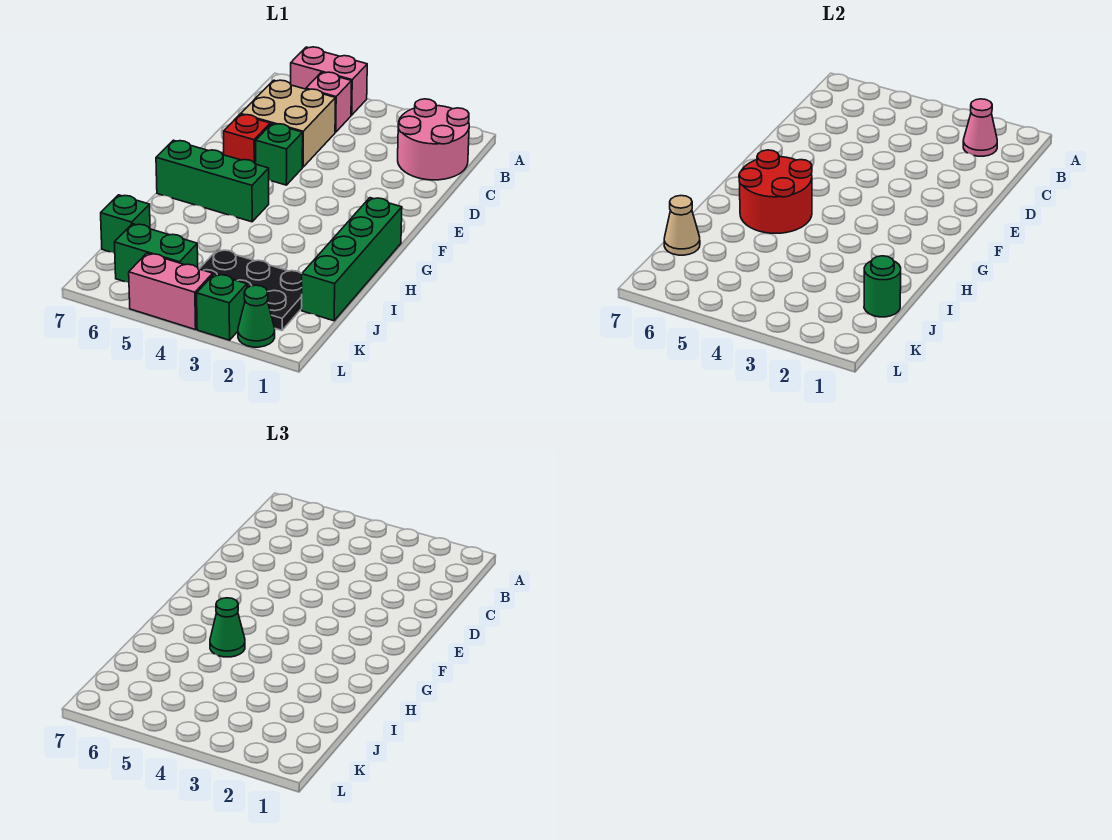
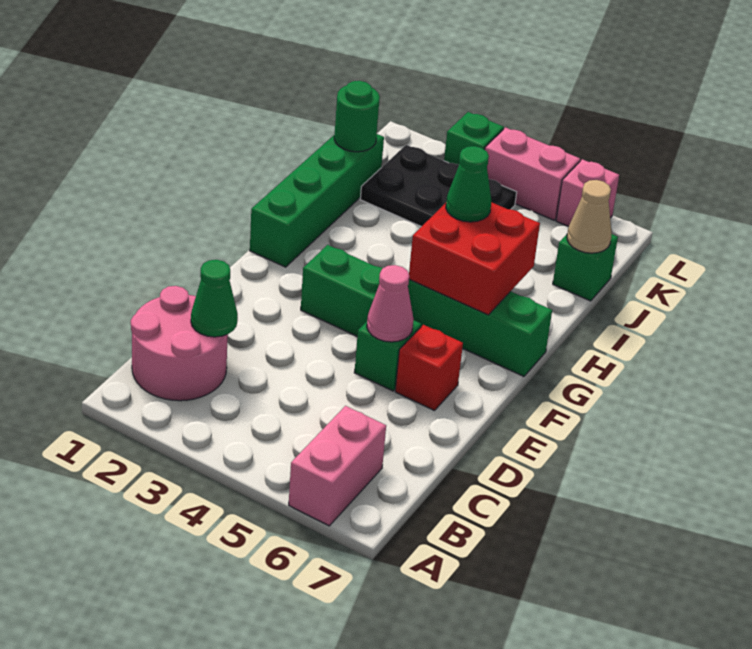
pink brick A5:A6 level 1 -> pink brick A6:B6 level 1
pink cone B2 level 2 -> pink cone E5 level 2
pink brick B5 level 1 -> pink brick L6 level 1
tan brick C5:D6 level 1 -> none
red round brick G5:H6 level 2 -> red brick G5:H6 level 2
green brick K5:K6 level 1 -> green brick F3:F4 level 1
green cone L2 level 1 -> green cone C2 level 2

